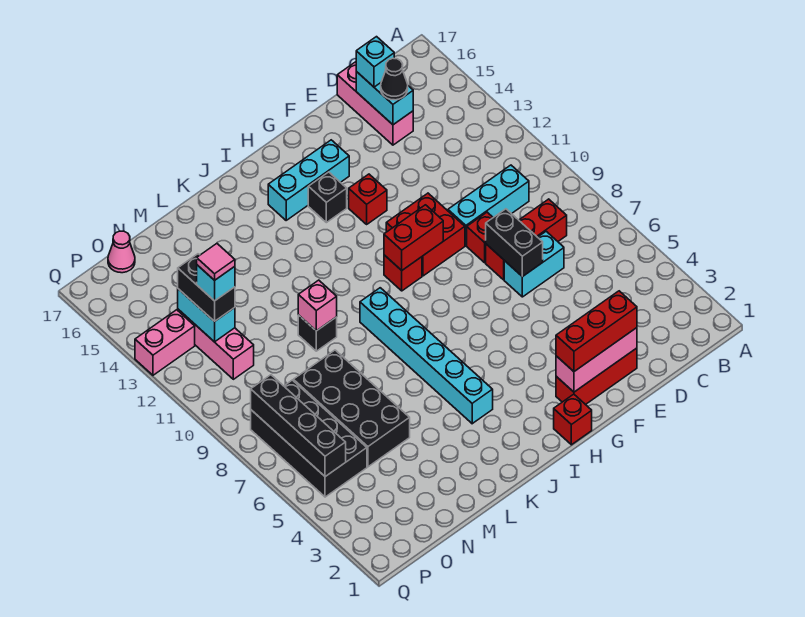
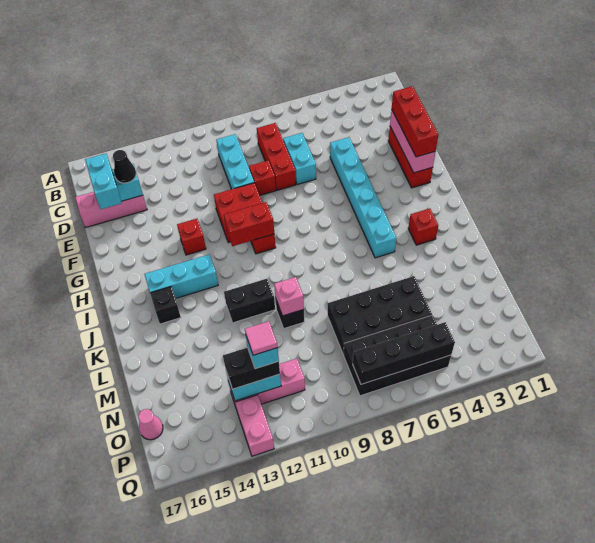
cyan brick D16 level 3 -> cyan brick D16:E16 level 3
black brick E7:E8 level 2 -> black brick K11:K12 level 1
red brick G10:H10 level 2 -> red brick H10:H11 level 2
cyan brick G15:I15 level 1 -> cyan brick I13:I15 level 1
red brick H1 level 1 -> red brick J3 level 1
black brick H14 level 1 -> black brick J15 level 1
cyan brick J4:J9 level 1 -> cyan brick E5:J5 level 1

